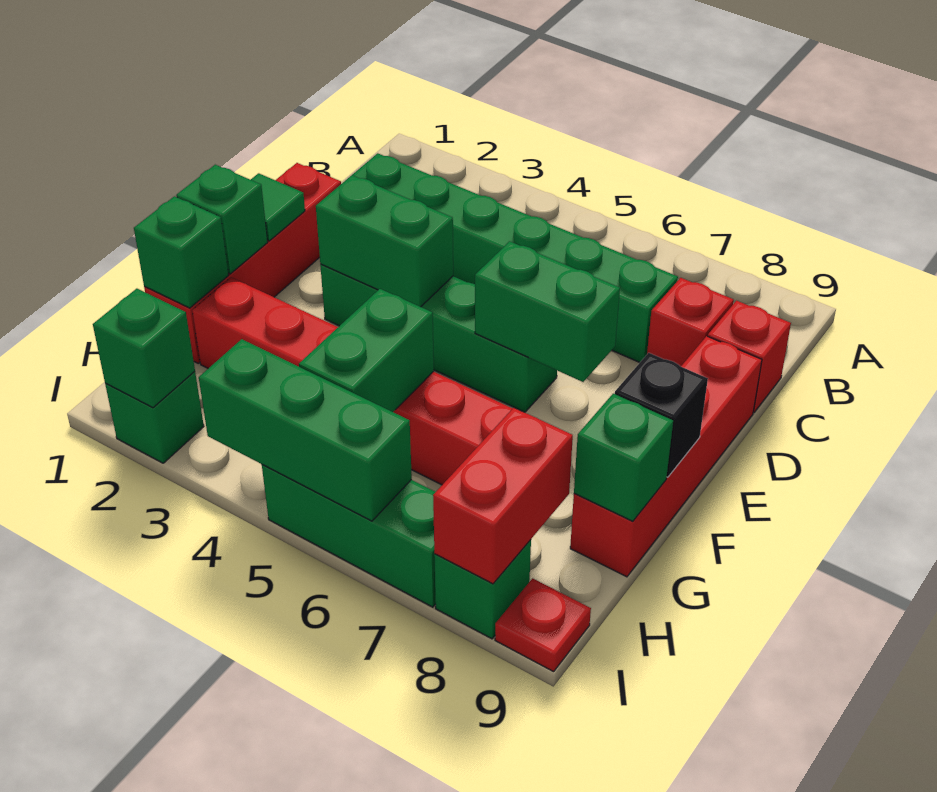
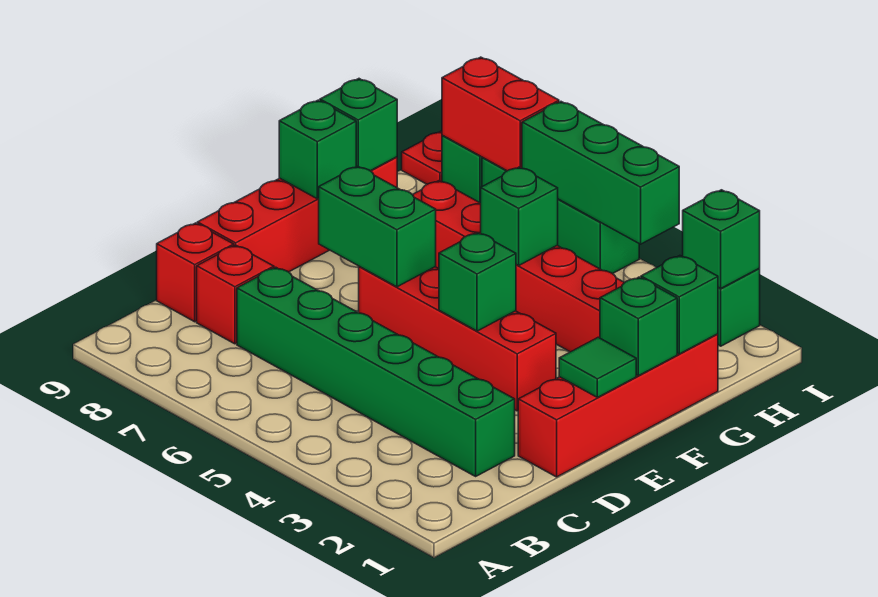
green brick E3:E6 level 1 -> red brick E3:E6 level 1
green brick E3:E4 level 2 -> green brick E4 level 2
black brick F9 level 2 -> green brick F9 level 2
green brick G5:H5 level 2 -> green brick G5 level 2
red brick H8:I8 level 2 -> red brick I7:I8 level 2

